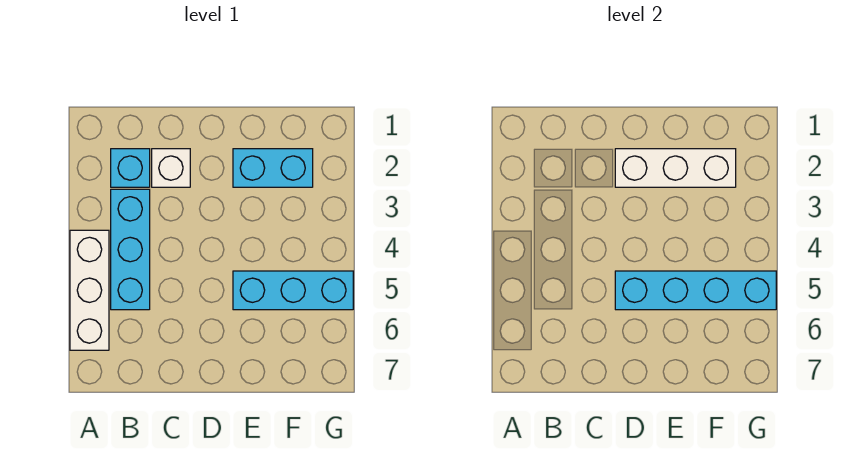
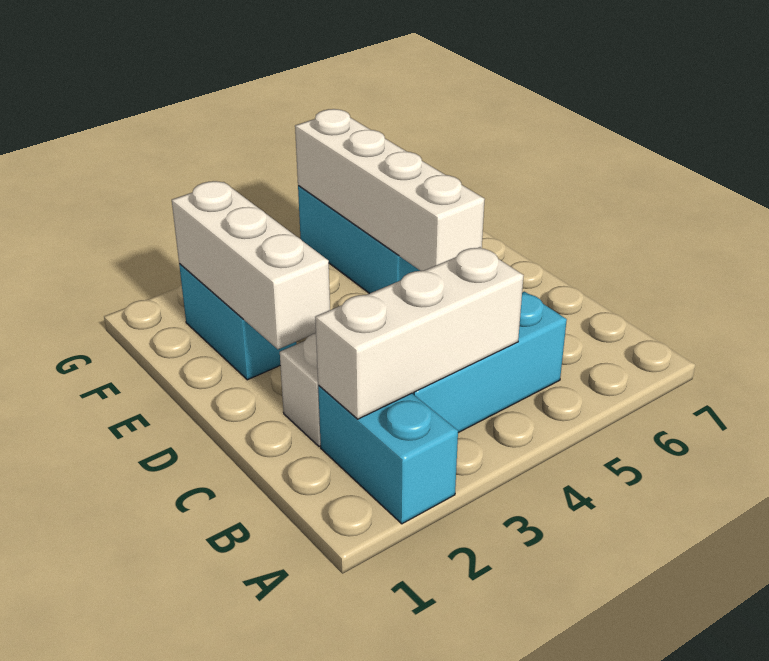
white brick A4:A6 level 1 -> white brick B2:B4 level 2
cyan brick B2 level 1 -> cyan brick A2:B2 level 1
cyan brick D5:G5 level 2 -> white brick D5:G5 level 2

